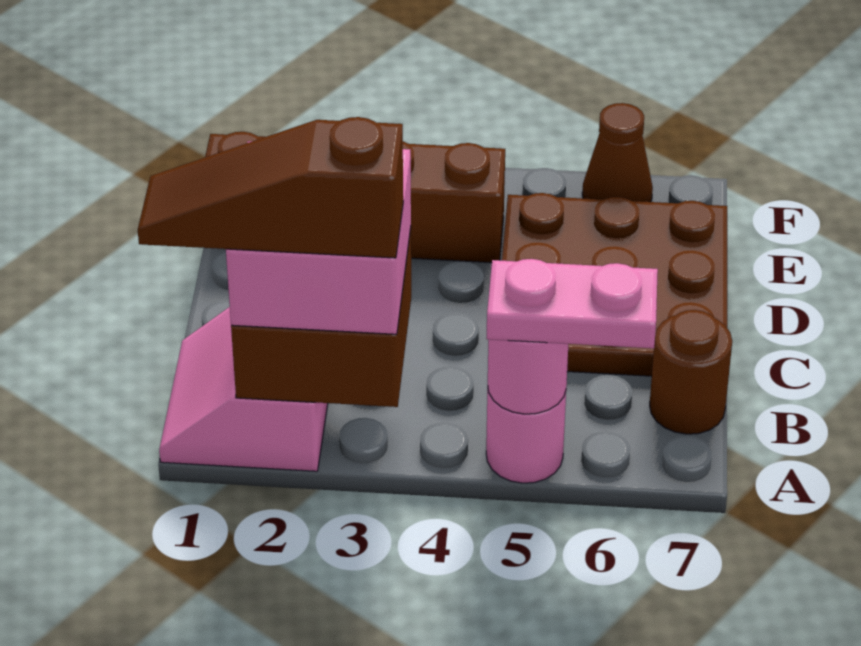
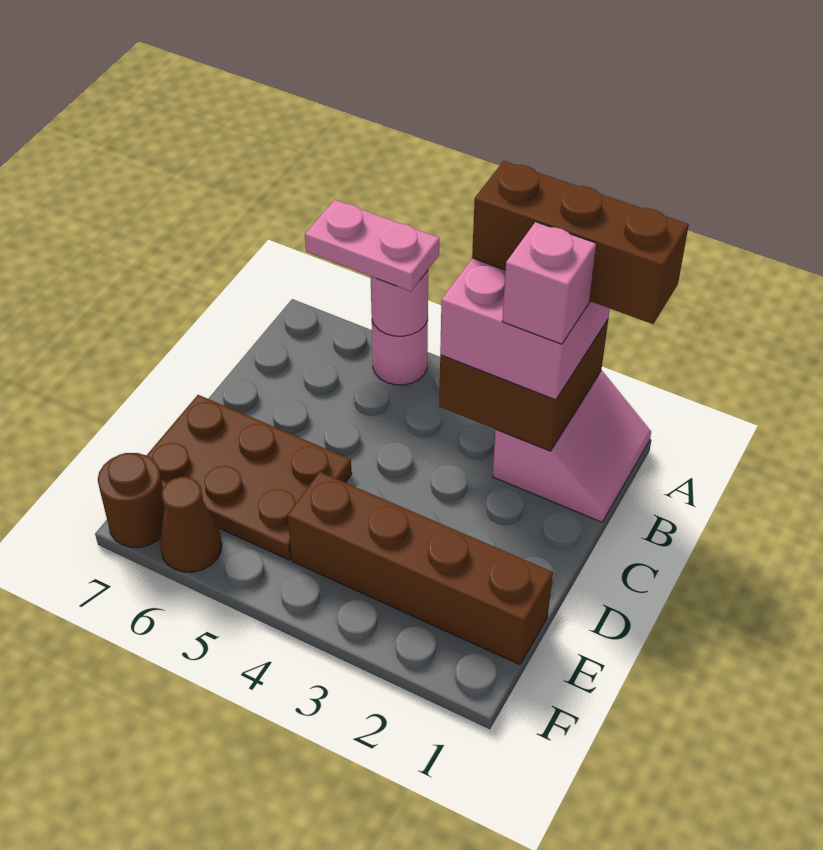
brown slope A1:A3 level 4 top 3 -> brown brick A1:A3 level 4
none -> pink brick B2 level 4
brown round brick B7 level 1 -> brown round brick F7 level 1
brown plate C5:E7 level 1 -> brown plate D5:E7 level 1

